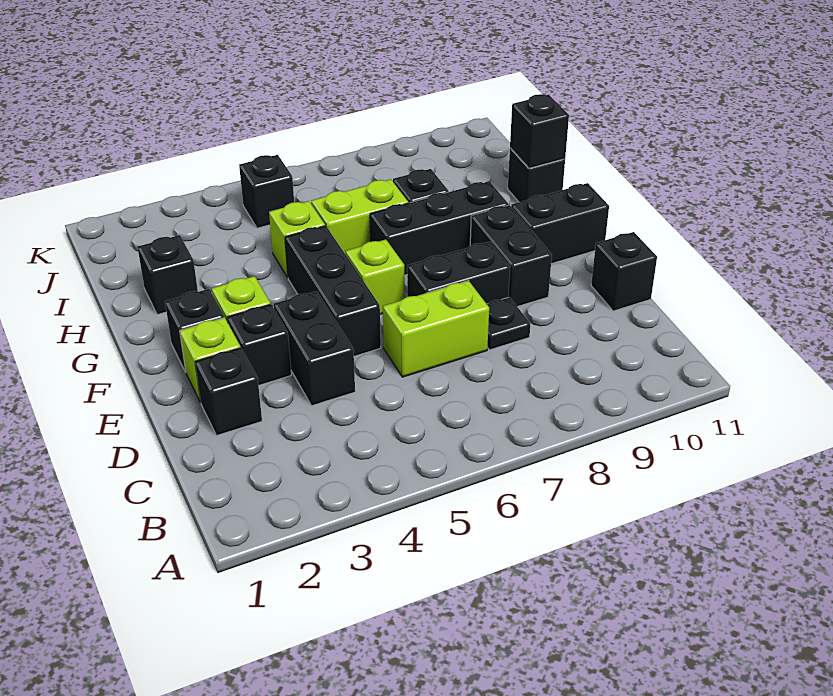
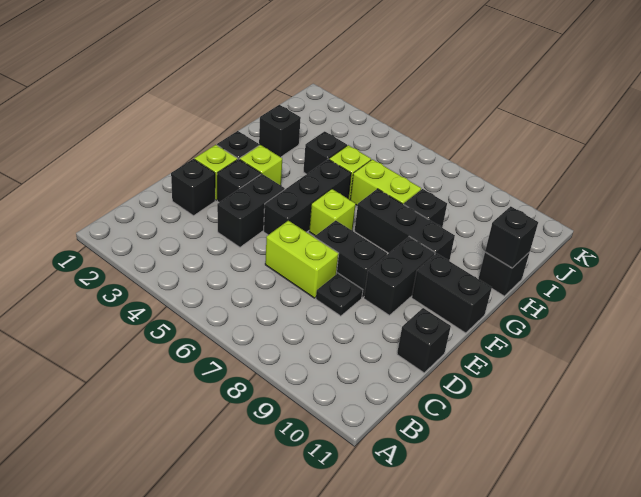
black brick J5 level 1 -> black brick H4 level 1

